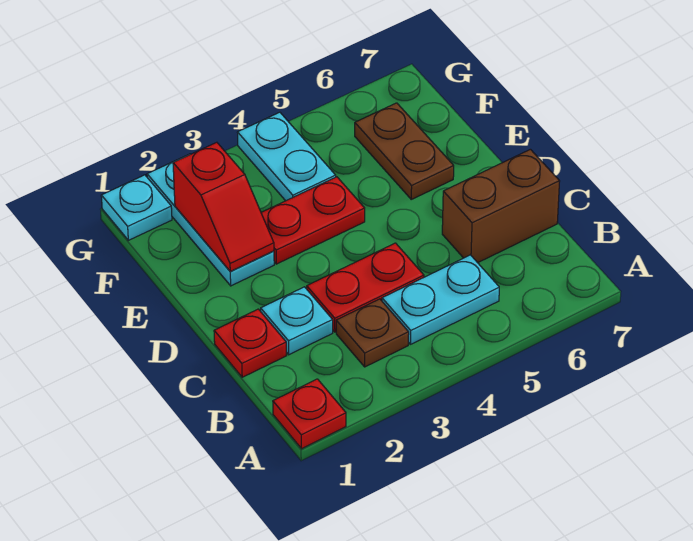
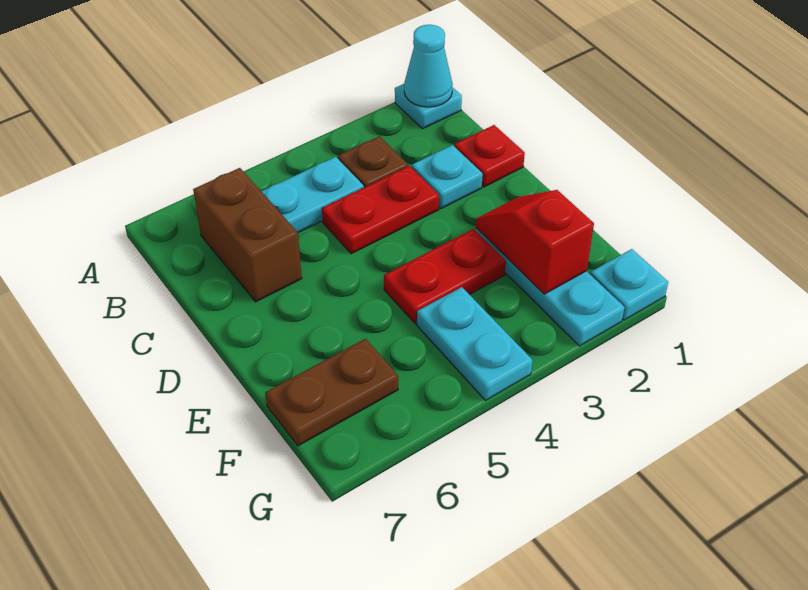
red plate A1 level 1 -> cyan plate A1 level 1
none -> cyan cone A1 level 2
brown brick C6:C7 level 1 -> brown brick B6:C6 level 1
brown plate E6:F6 level 1 -> brown plate F6:F7 level 1

